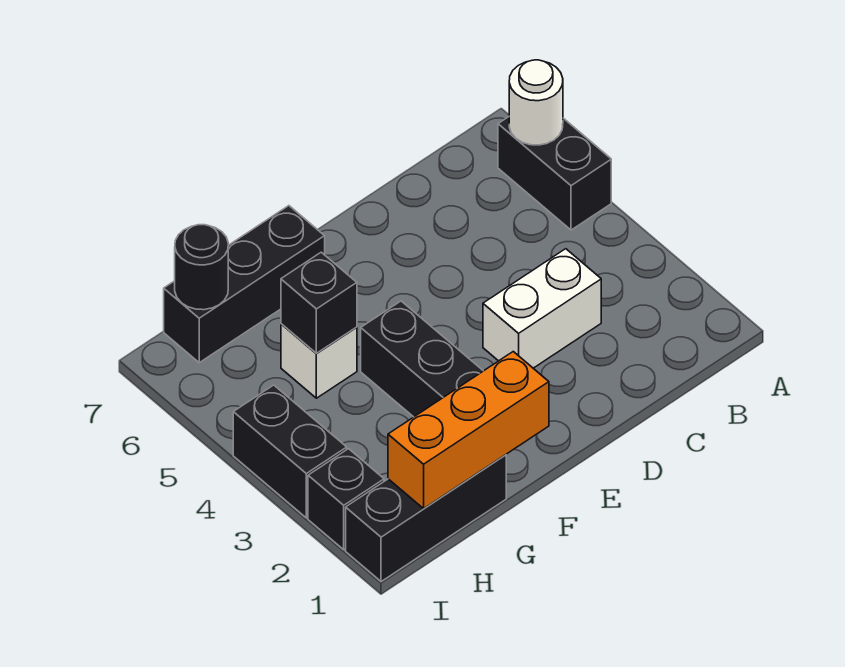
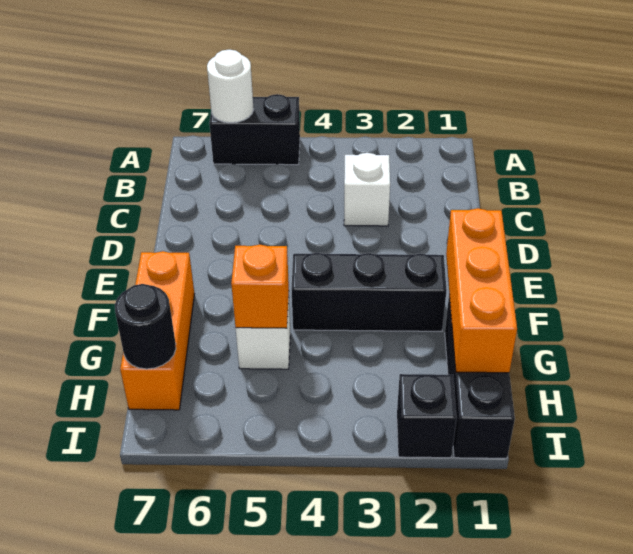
white brick C3:D3 level 1 -> white brick C3 level 1
black brick F7:H7 level 1 -> orange brick F7:H7 level 1
black brick G5 level 2 -> orange brick G5 level 2
black brick I3:I4 level 1 -> none

